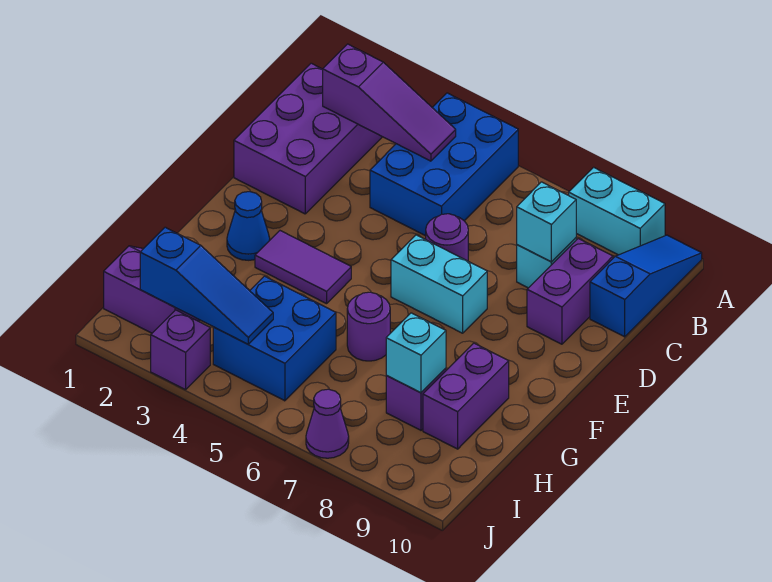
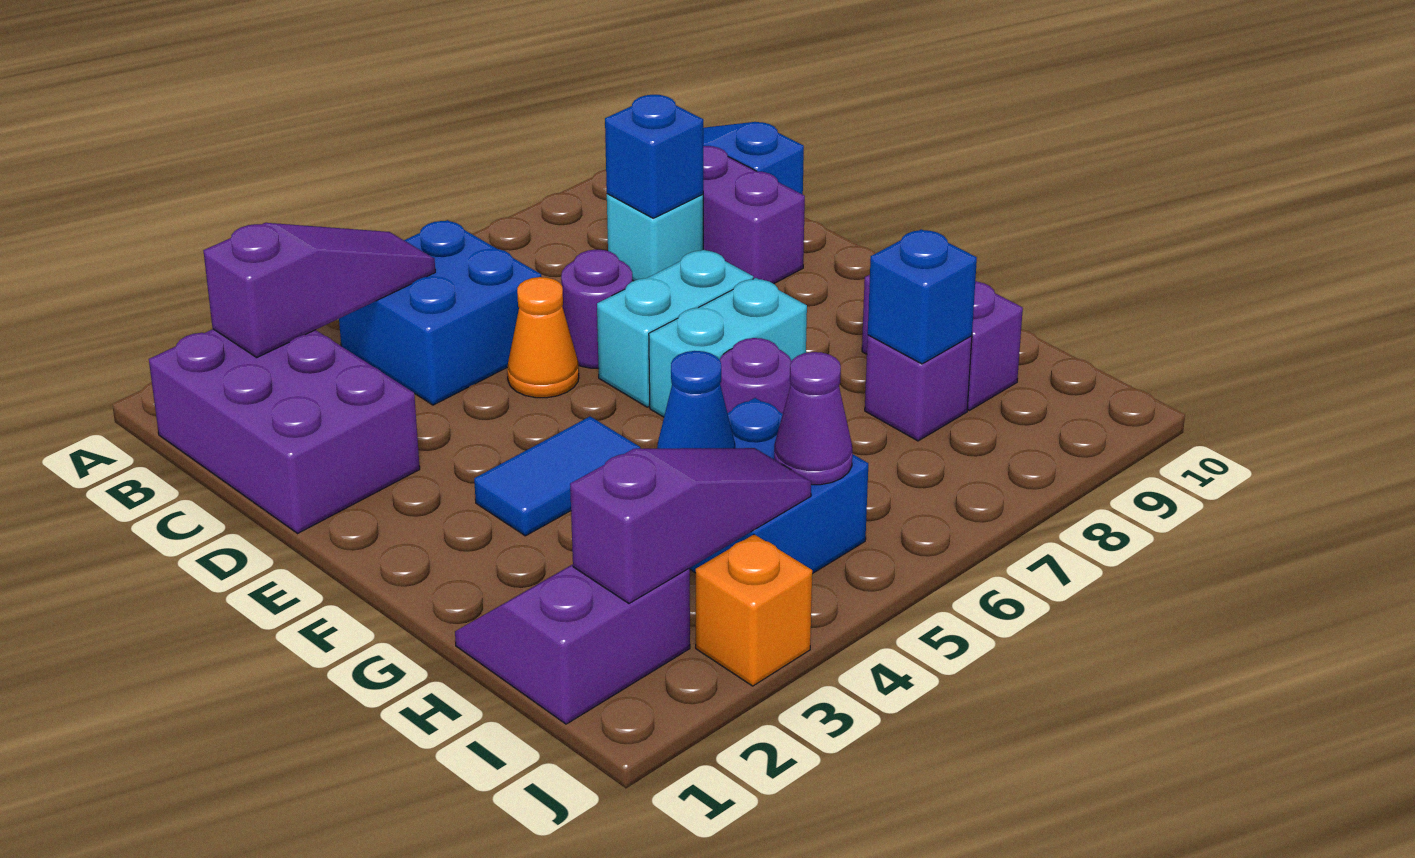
blue brick A4:C5 level 1 -> blue brick B4:C5 level 1
cyan brick A8:A9 level 1 -> cyan brick F6:F7 level 1
cyan brick C8 level 2 -> blue brick C8 level 2
none -> orange cone D5 level 1
blue cone F2 level 1 -> blue cone H4 level 2
purple tile F3:F4 level 1 -> blue tile F3:F4 level 1
cyan brick H8 level 2 -> blue brick H8 level 2
blue slope I2:I4 level 2 top 2 -> purple slope I2:I4 level 2 top 2
purple brick J3 level 1 -> orange brick J3 level 1
purple cone J7 level 1 -> purple cone I5 level 2

